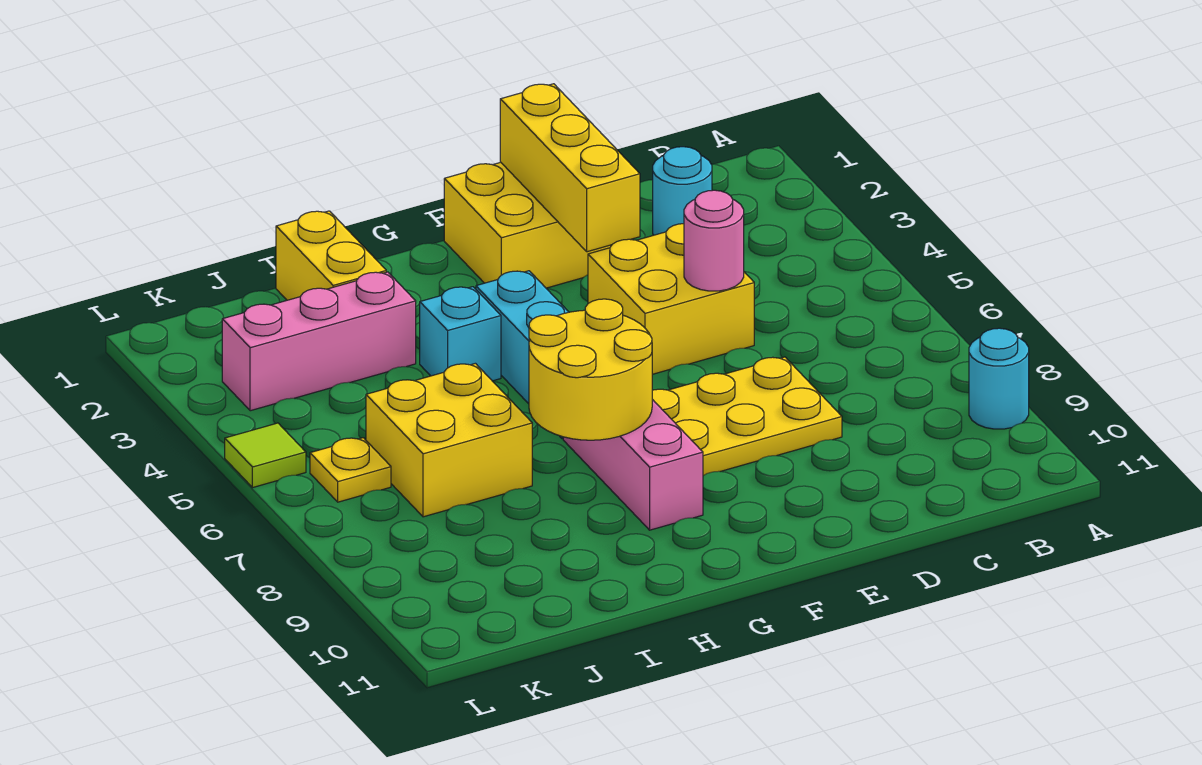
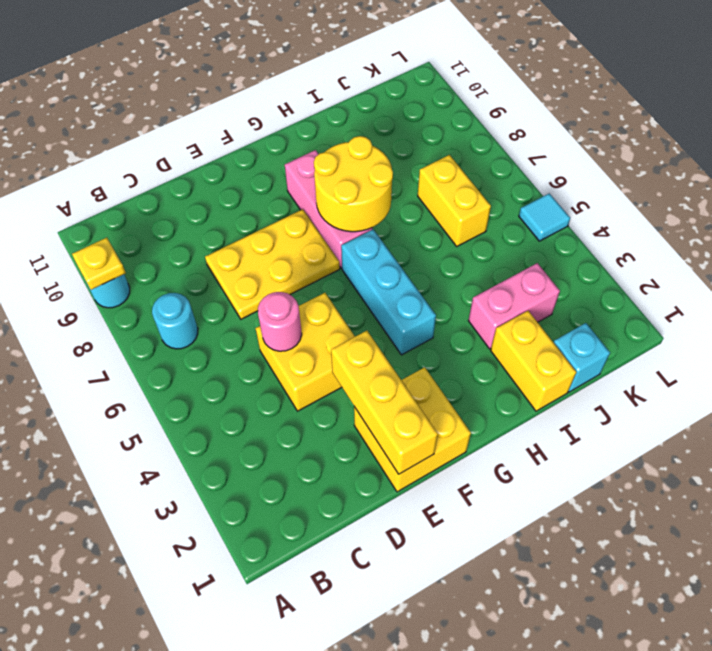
cyan round brick C2 level 1 -> cyan round brick B7 level 1
cyan brick H4 level 1 -> cyan brick J1 level 1
pink brick I3:K3 level 1 -> pink brick I3:J3 level 1
yellow brick I6:J7 level 1 -> yellow brick J6:J7 level 1
yellow plate K6 level 1 -> yellow plate A9 level 2
lime tile L5 level 1 -> cyan tile L5 level 1

